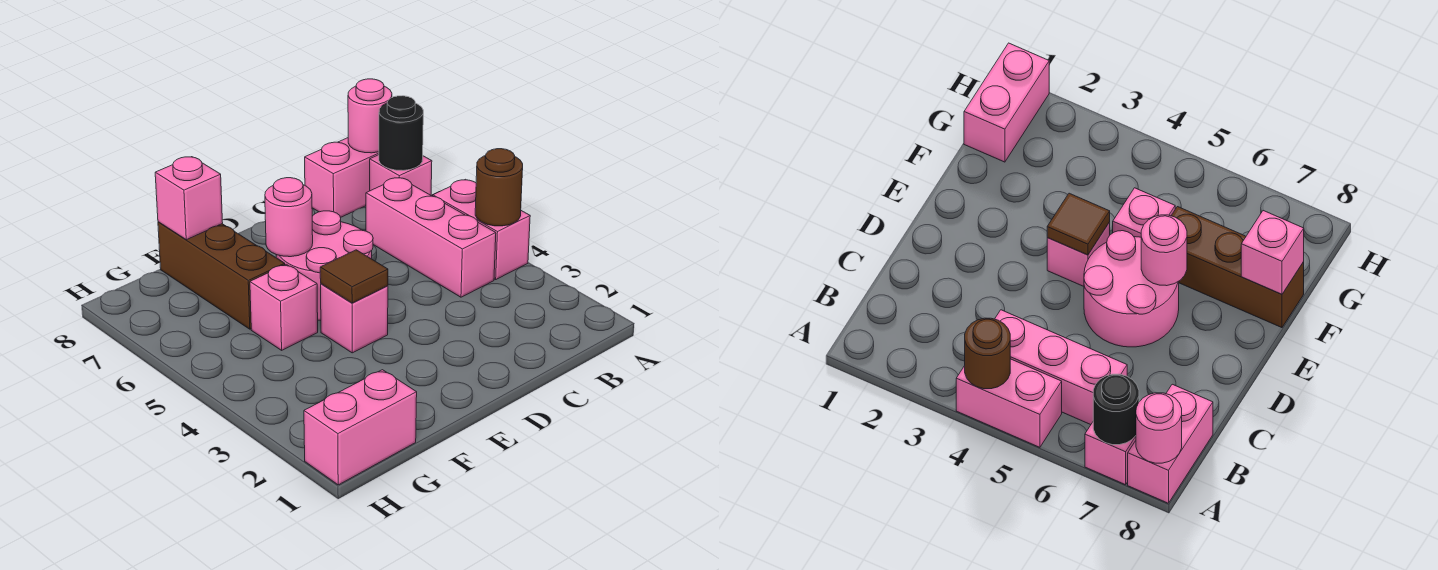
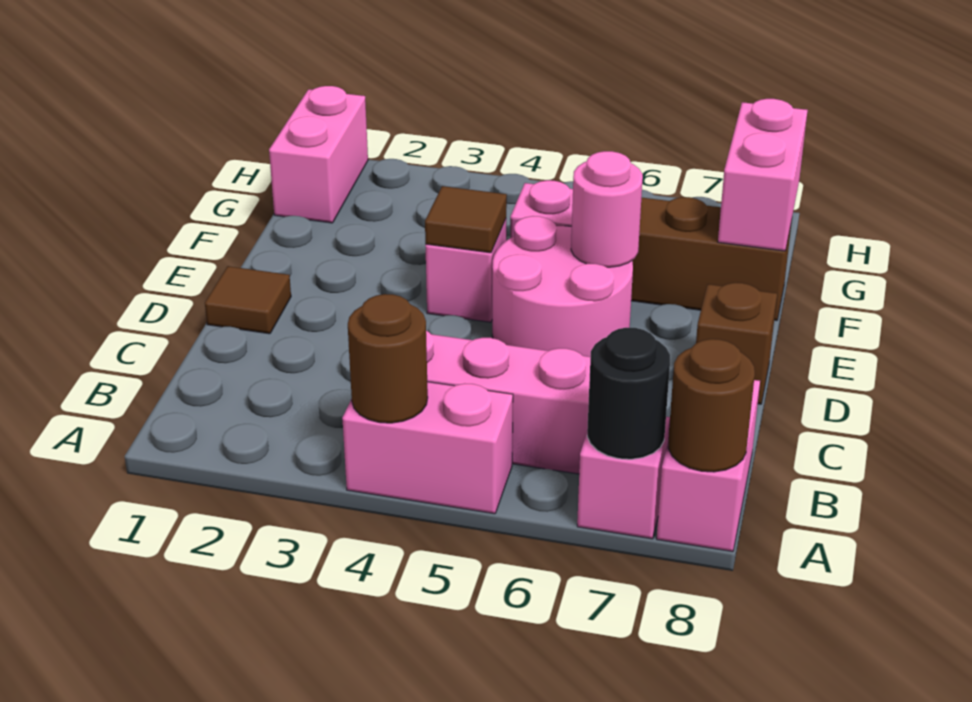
pink round brick A8 level 2 -> brown round brick A8 level 2
none -> brown tile D1 level 1
none -> brown brick D8 level 1
pink brick F8 level 2 -> pink brick F8:G8 level 2

